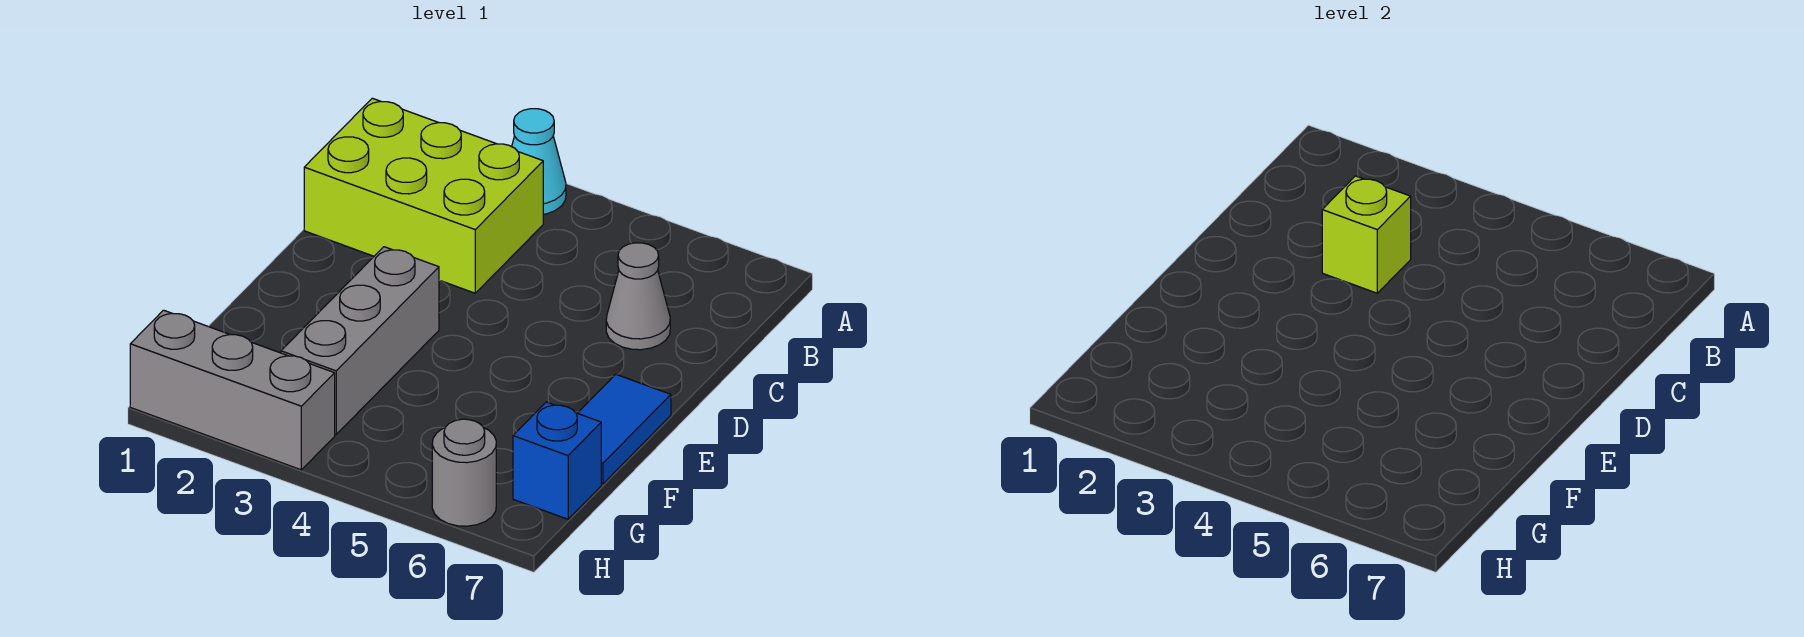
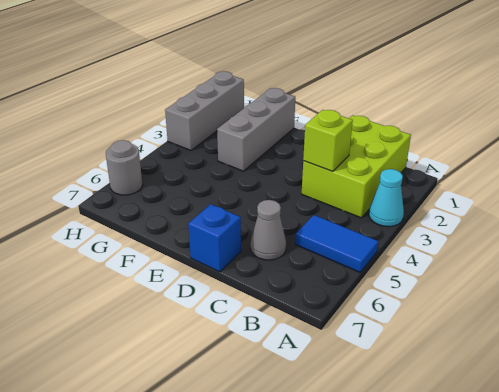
grey brick E3:G3 level 1 -> grey brick F1:F3 level 1
blue tile E7:F7 level 1 -> blue tile A5:B5 level 1
blue brick G7 level 1 -> blue brick D7 level 1

